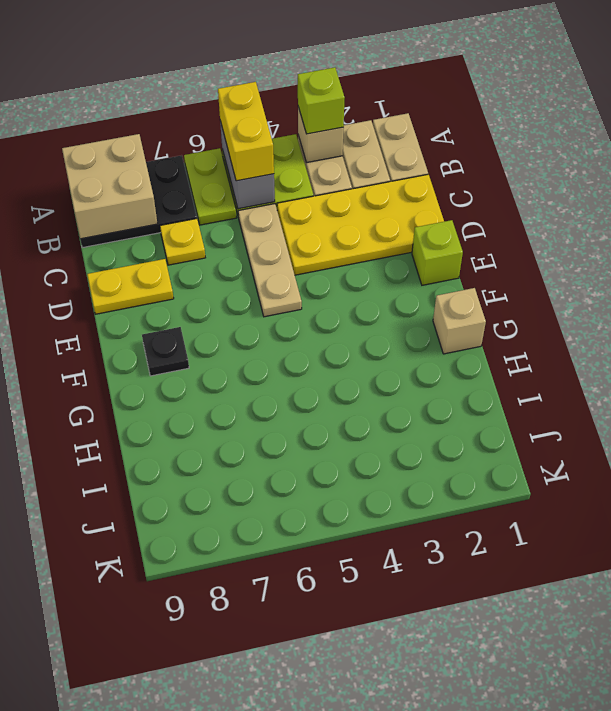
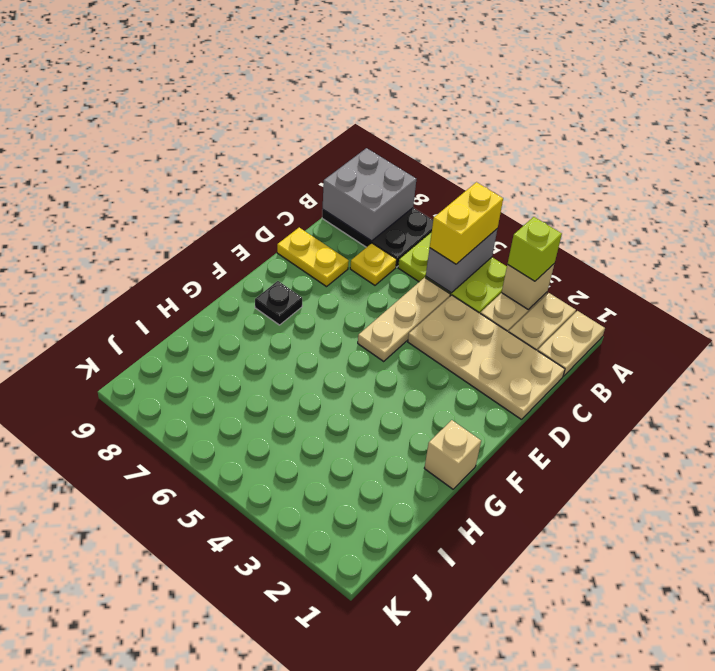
tan brick A8:B9 level 2 -> grey brick A8:B9 level 2
yellow plate C1:D4 level 1 -> tan plate C1:D4 level 1
lime brick E1 level 1 -> none

